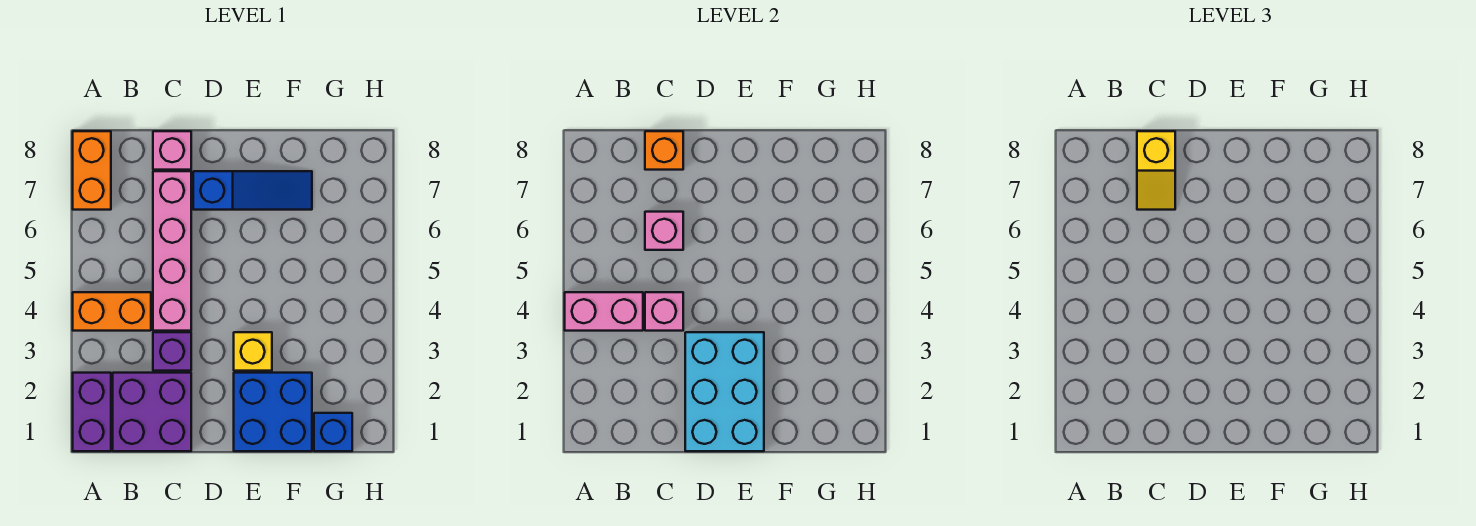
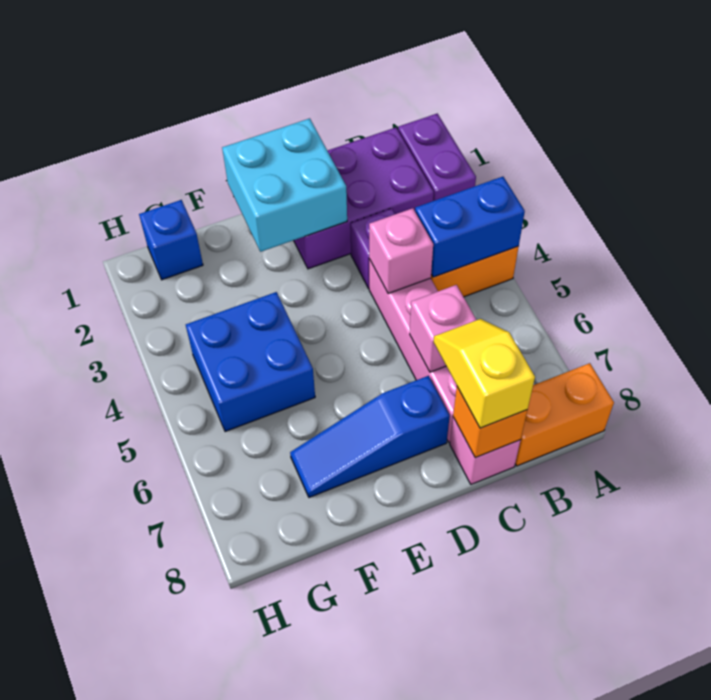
pink brick A4:B4 level 2 -> blue brick A4:B4 level 2
orange brick A7:A8 level 1 -> orange brick A8:B8 level 1
purple brick B1:C2 level 1 -> purple brick B1:D2 level 1
cyan brick D1:E3 level 2 -> cyan brick D1:E2 level 2
blue brick E1:F2 level 1 -> blue brick F4:G5 level 1
yellow brick E3 level 1 -> none

